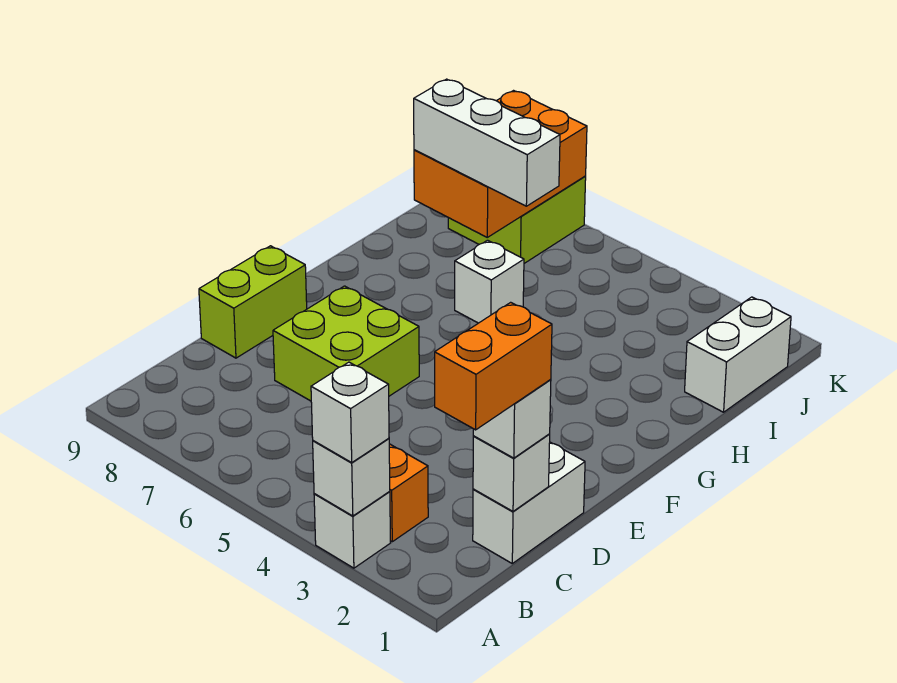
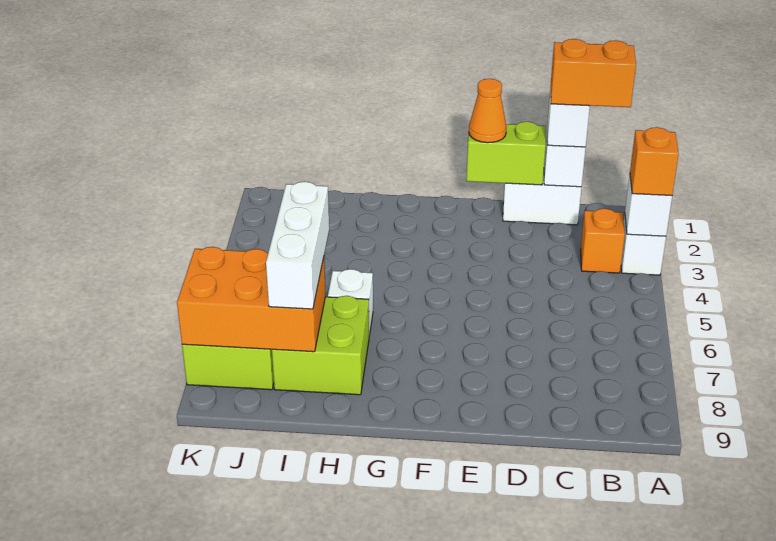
white brick A3 level 3 -> orange brick A3 level 3
lime brick D6:E7 level 1 -> lime brick H7:I8 level 1
lime brick D9:E9 level 1 -> lime brick D1:E1 level 2
none -> orange cone E1 level 3
white brick I1:J1 level 1 -> none

